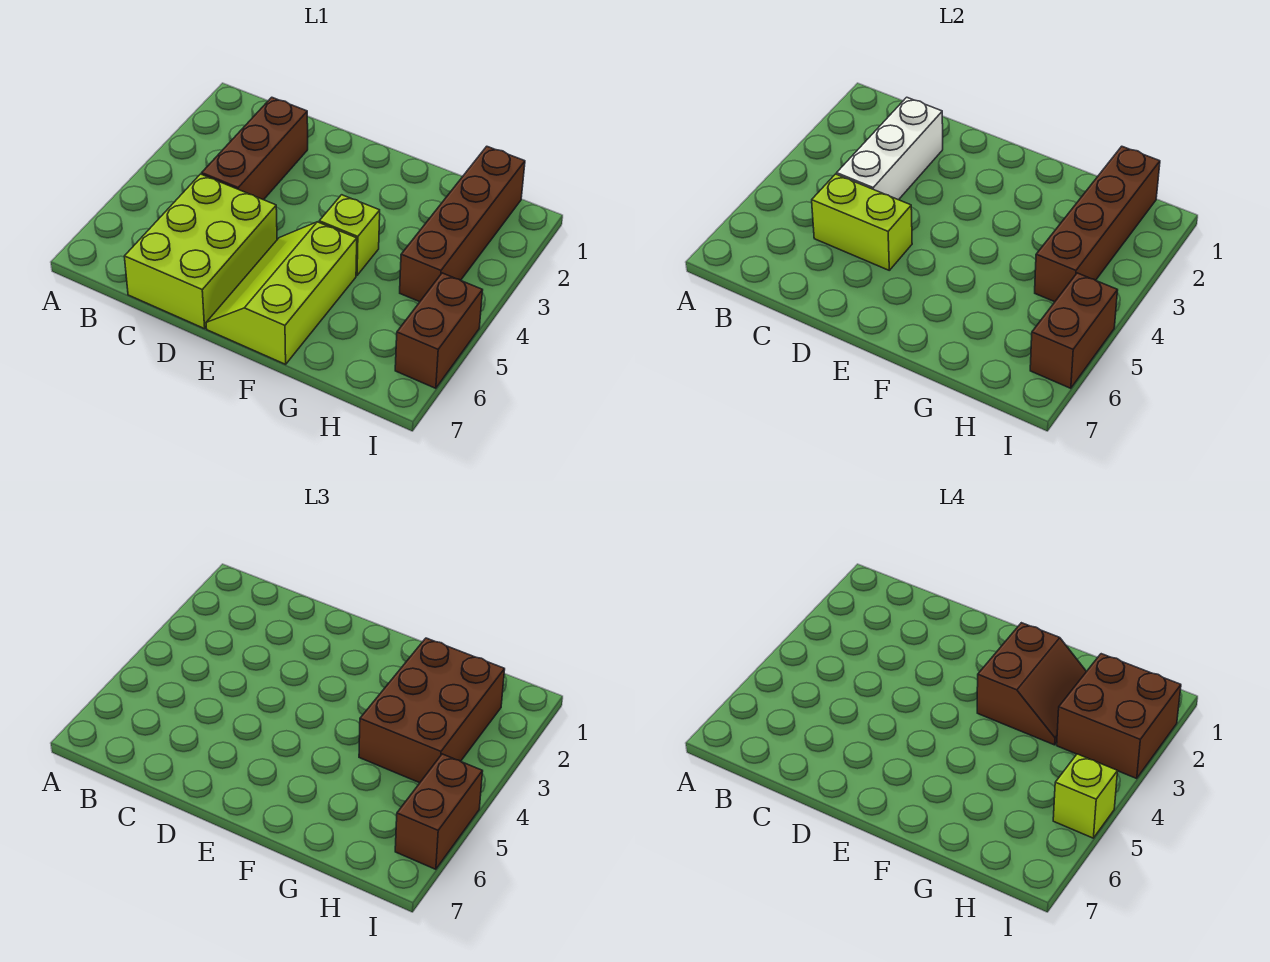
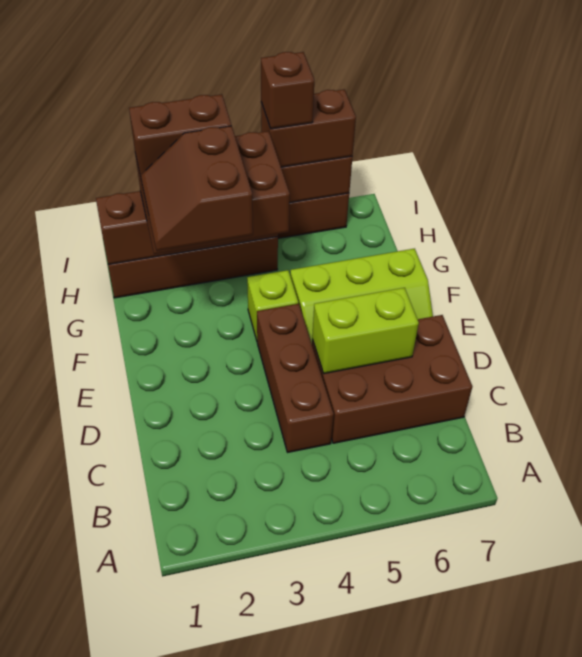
brown brick C2:C4 level 1 -> brown brick C4:E4 level 1
white brick C2:C4 level 2 -> none
lime brick C5:D7 level 1 -> brown brick C5:D7 level 1
lime brick C5:D5 level 2 -> lime brick D5:D6 level 2
brown slope F2:G3 level 4 top F -> brown slope F2:G3 level 4 top 3
brown brick H2:I3 level 4 -> brown brick H2:H3 level 4
lime brick I5 level 4 -> brown brick I5 level 4

